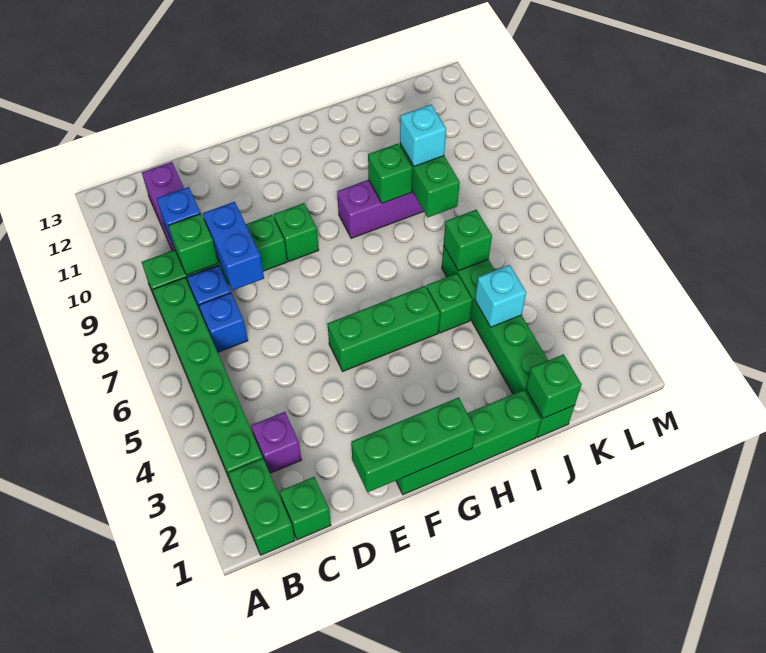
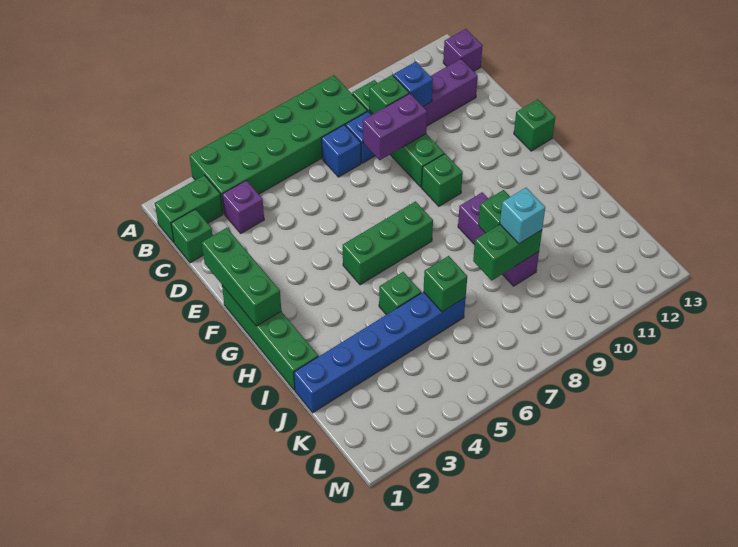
green brick B3:B8 level 1 -> green brick A3:B8 level 1
none -> purple brick B13 level 1
blue brick D8:D9 level 2 -> purple brick D8:D9 level 2
green brick F5:H5 level 1 -> green brick G5:G7 level 1
green brick J1:J6 level 1 -> blue brick J1:J6 level 1
green brick J1 level 2 -> green brick F13 level 1
cyan brick J4 level 2 -> none

